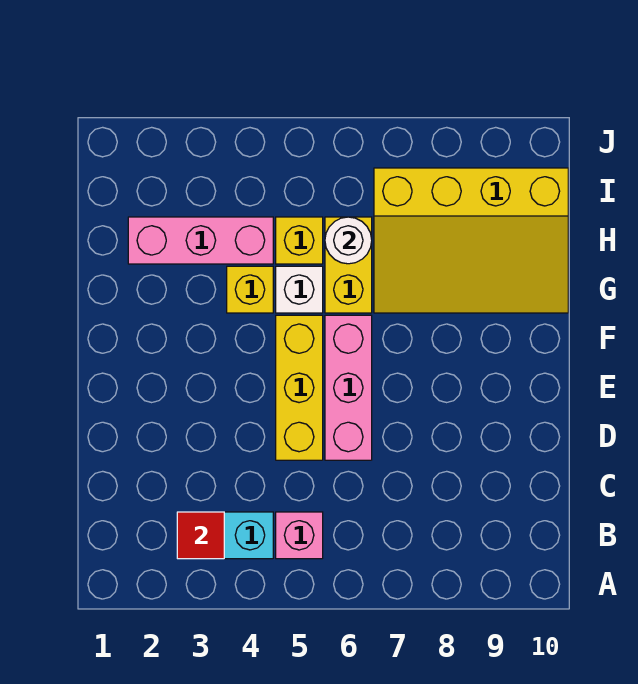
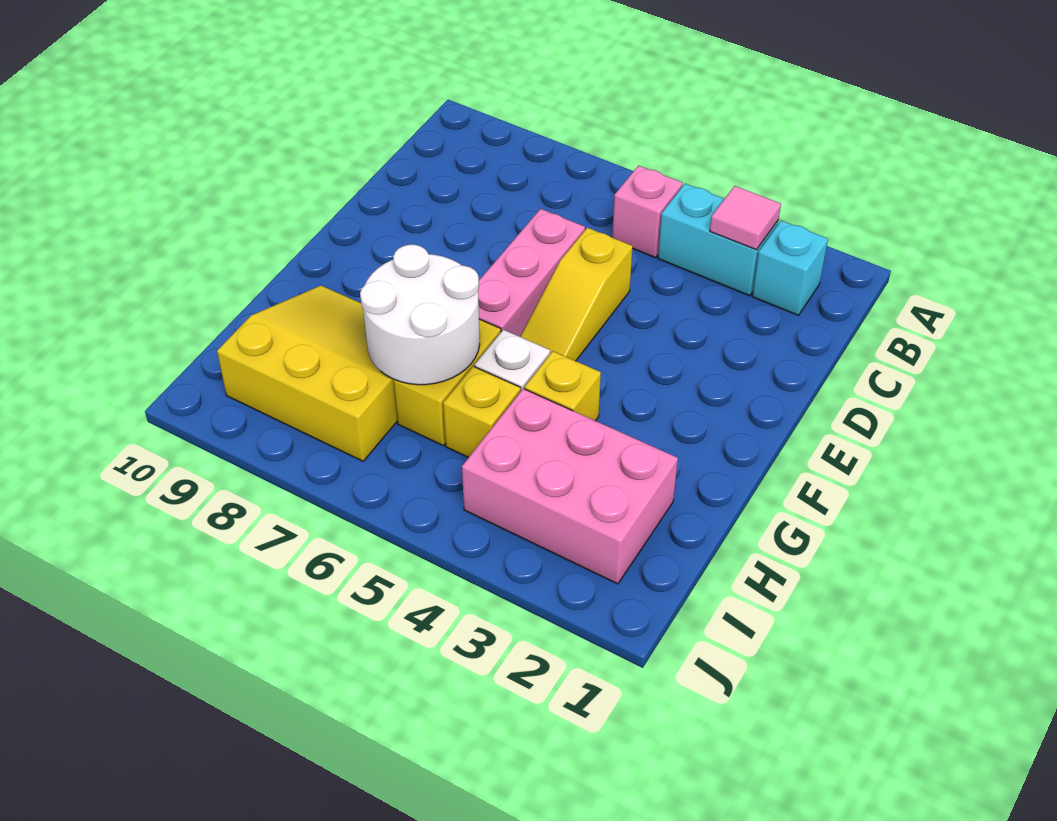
none -> cyan brick B2 level 1
red tile B3 level 2 -> pink tile B3 level 2
yellow brick D5:F5 level 1 -> yellow slope D5:F5 level 1 top D
yellow slope G7:I10 level 1 top I -> yellow slope G7:I9 level 1 top I
pink brick H2:H4 level 1 -> pink brick H2:I4 level 1
white round brick H6 level 2 -> white round brick G6:H7 level 2

